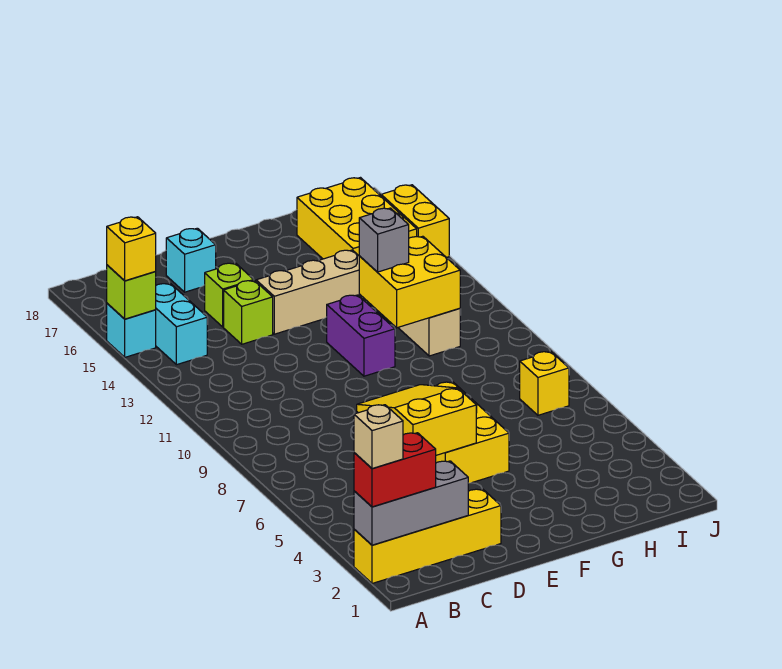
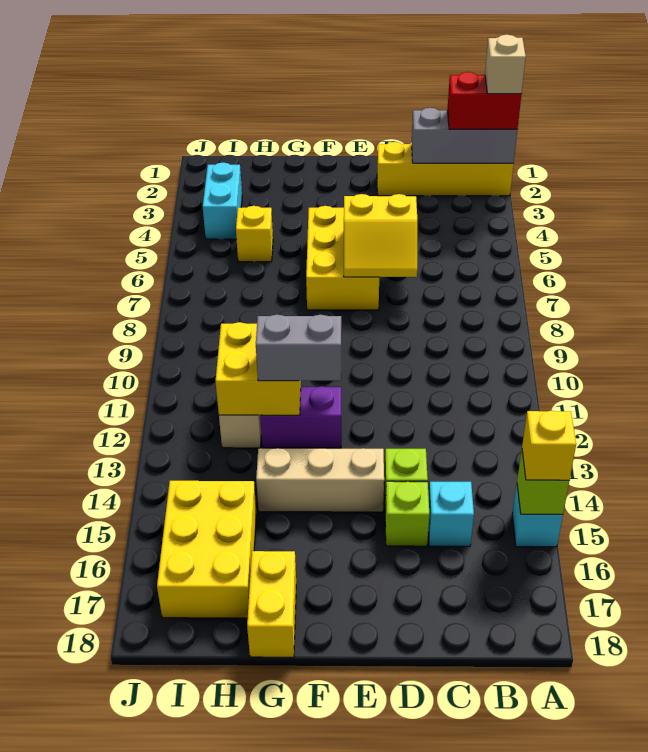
cyan brick B14:B15 level 1 -> cyan brick I3:I4 level 1
yellow slope D5:E7 level 2 top 5 -> yellow slope D6:E7 level 2 top 6
cyan brick D17 level 1 -> cyan brick C15 level 1
purple brick F11:F12 level 1 -> purple brick F12:G12 level 1
grey brick G12 level 3 -> grey brick F12:G12 level 3
yellow brick I7 level 1 -> yellow brick H5 level 1
yellow brick J15:J16 level 1 -> yellow brick G17:G18 level 1

